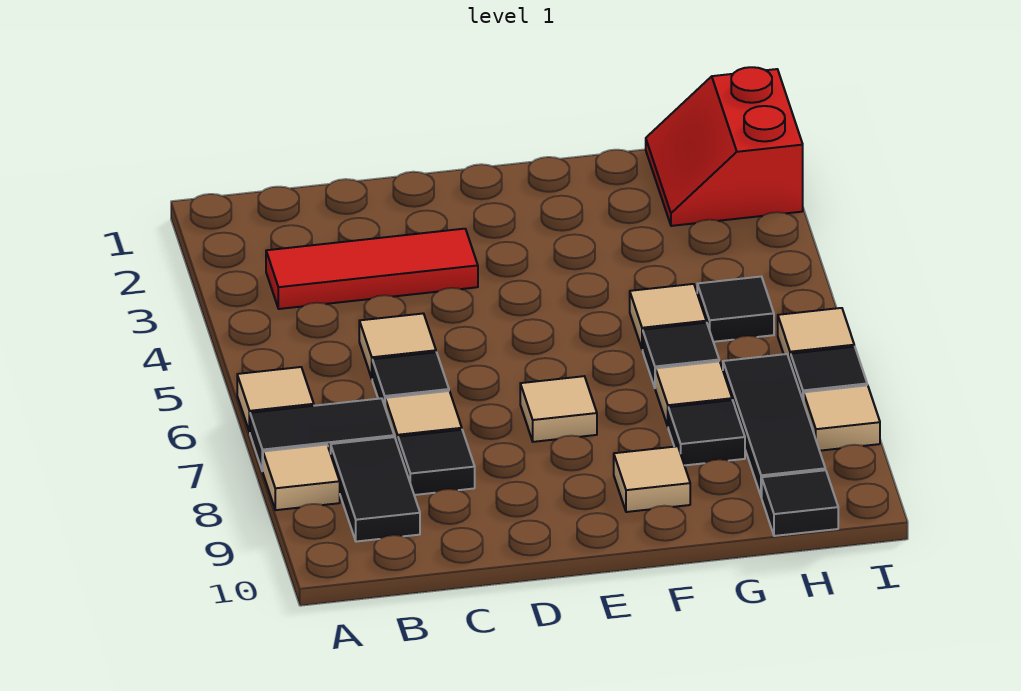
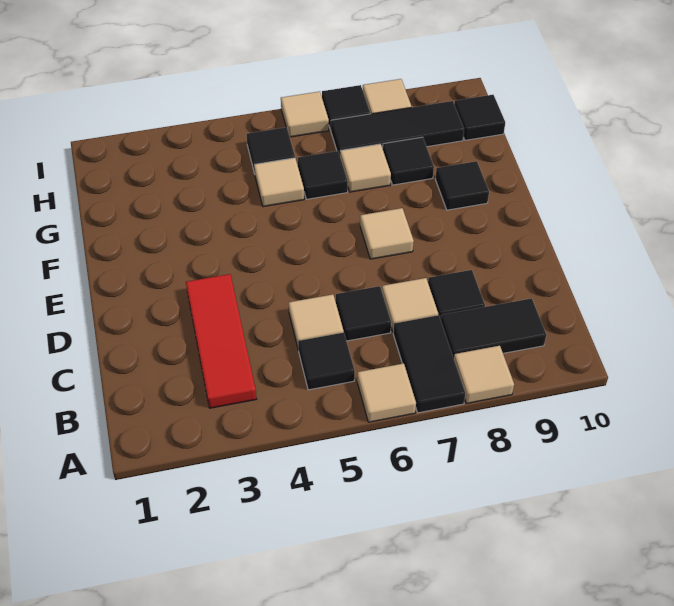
none -> black tile B5 level 1
tan tile F9 level 1 -> black tile F9 level 1
red slope H1:I2 level 1 top I -> none

